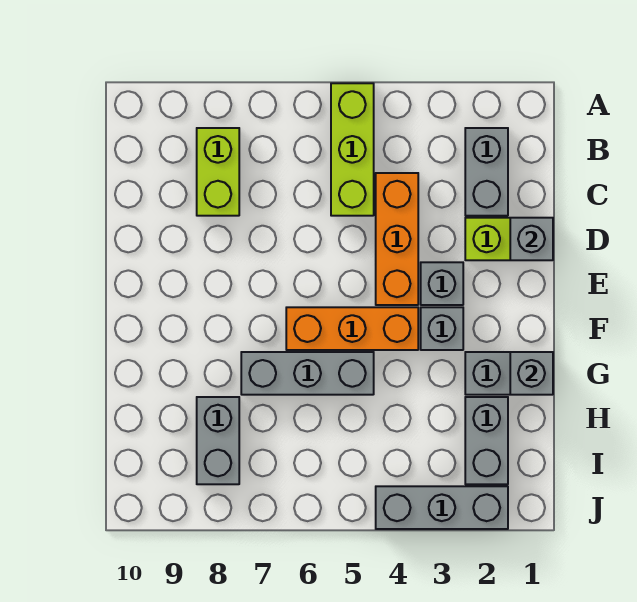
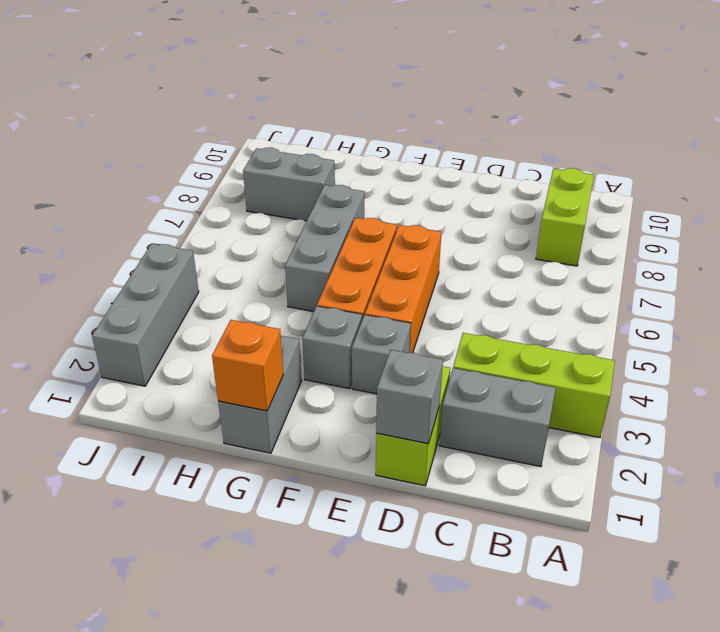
lime brick A5:C5 level 1 -> lime brick A3:C3 level 1
lime brick B8:C8 level 1 -> lime brick B8:B9 level 1
orange brick C4:E4 level 1 -> orange brick E4:E6 level 1
grey brick G1 level 2 -> orange brick G1 level 2
grey brick H2:I2 level 1 -> none

